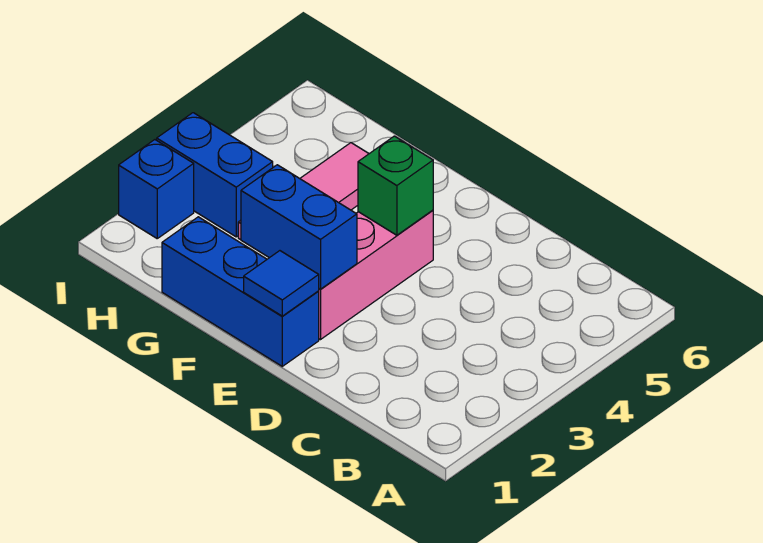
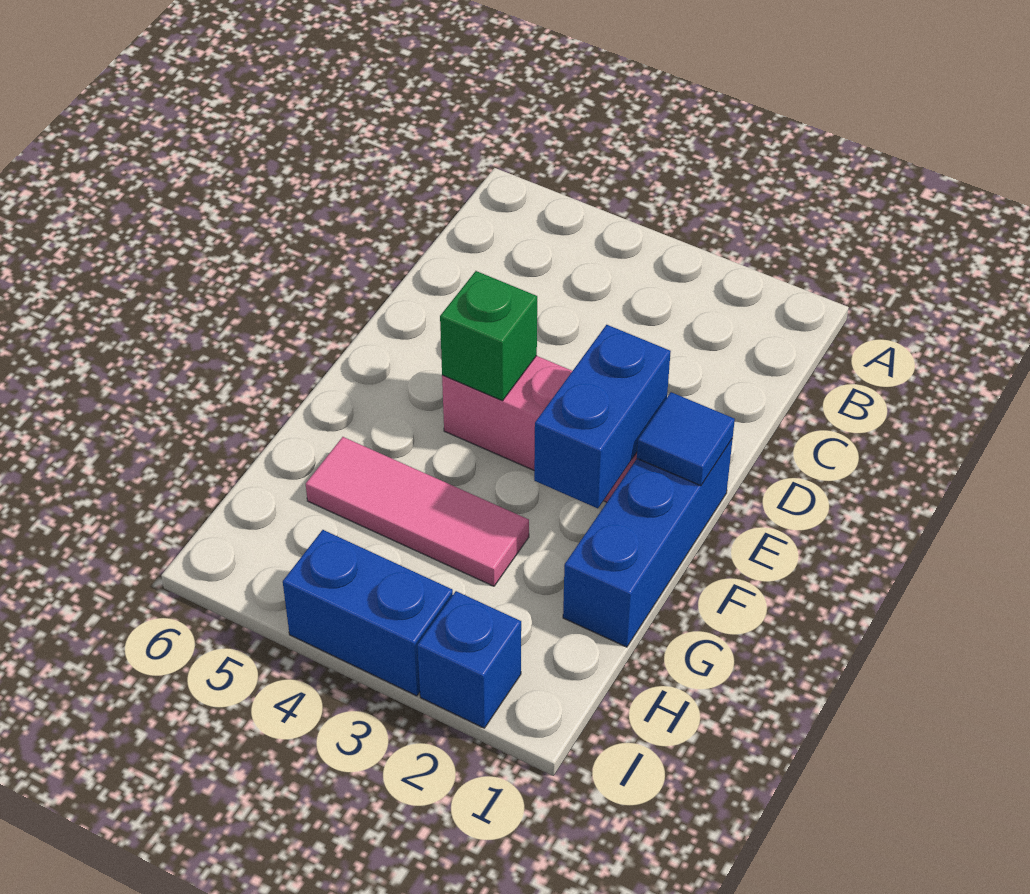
blue brick H3:I3 level 1 -> blue brick I3:I4 level 1

